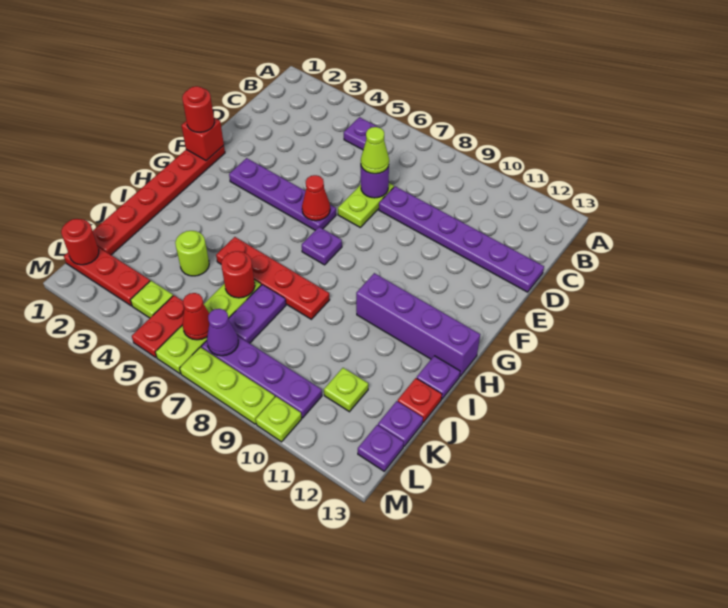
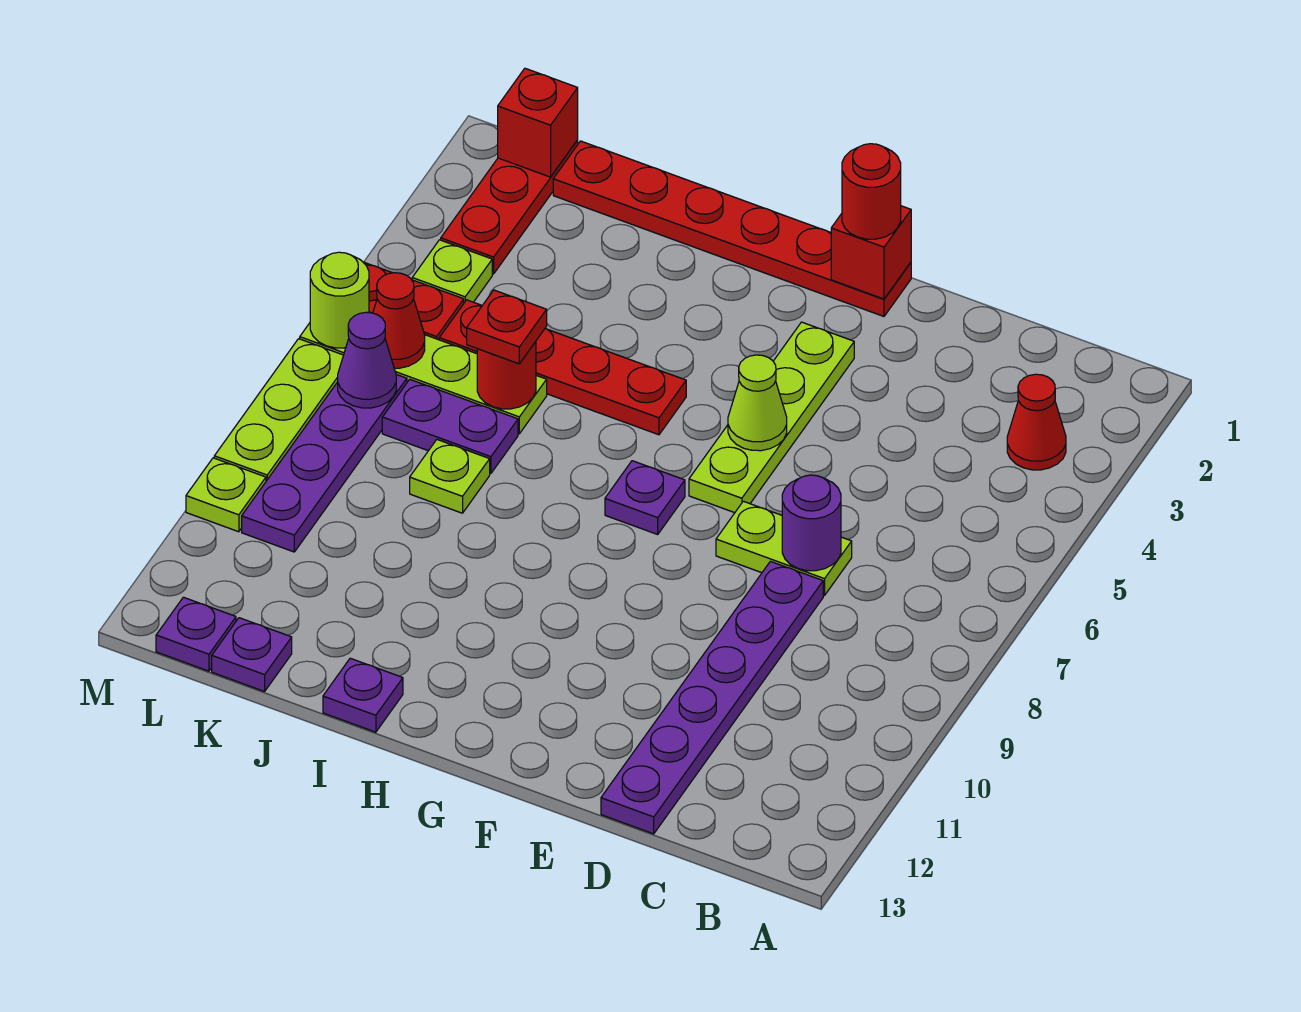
purple plate B5 level 1 -> none
lime cone D7 level 3 -> lime cone F5 level 2
purple plate F3:F6 level 1 -> lime plate F3:F6 level 1
red cone F6 level 2 -> red cone B3 level 1
purple brick H10:H13 level 1 -> none
red plate I5:I8 level 1 -> red plate H5:K5 level 1
lime round brick J4 level 1 -> lime round brick M6 level 2
red plate J13 level 1 -> red plate J6 level 3
lime plate K11 level 1 -> lime plate J8 level 1
red round brick L1 level 2 -> red brick L1 level 2

